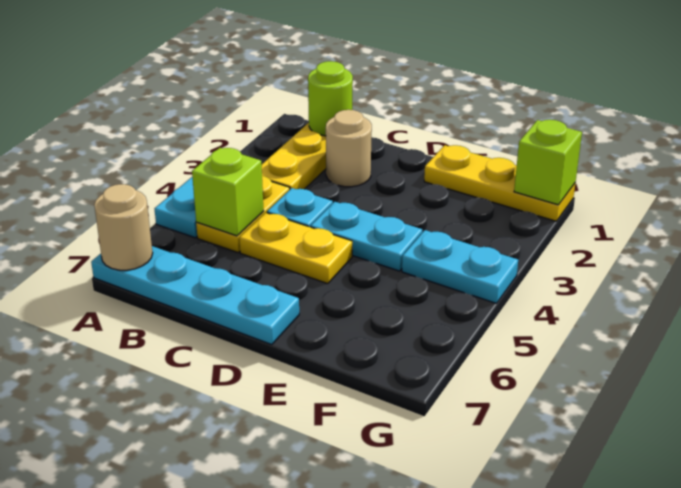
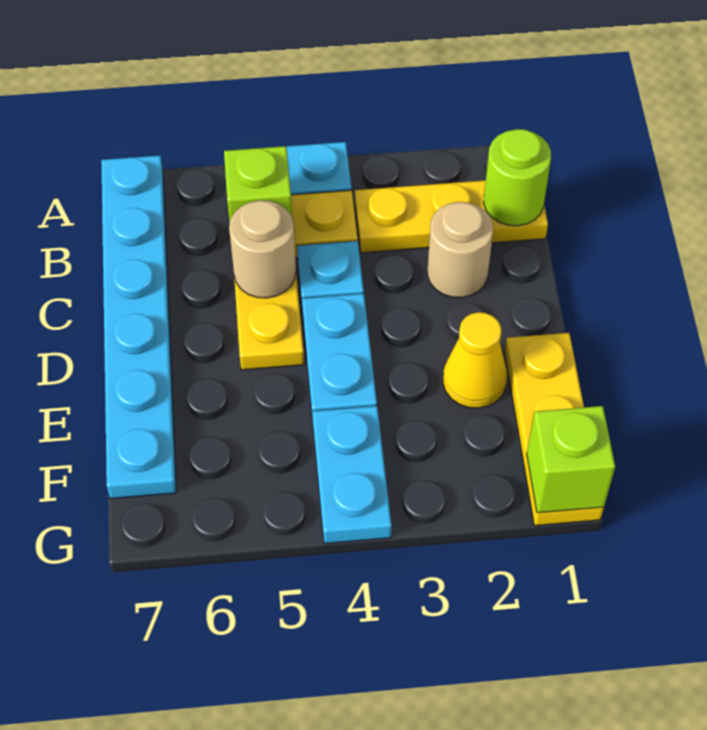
cyan plate A7:D7 level 1 -> cyan plate A7:F7 level 1
tan round brick A7 level 2 -> tan round brick C5 level 2
none -> yellow cone E2 level 1

